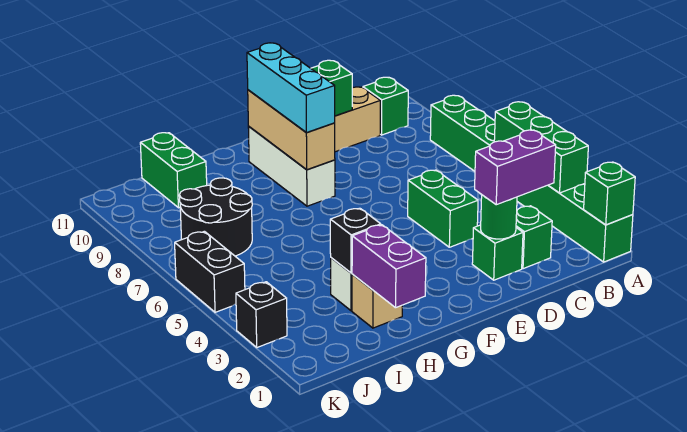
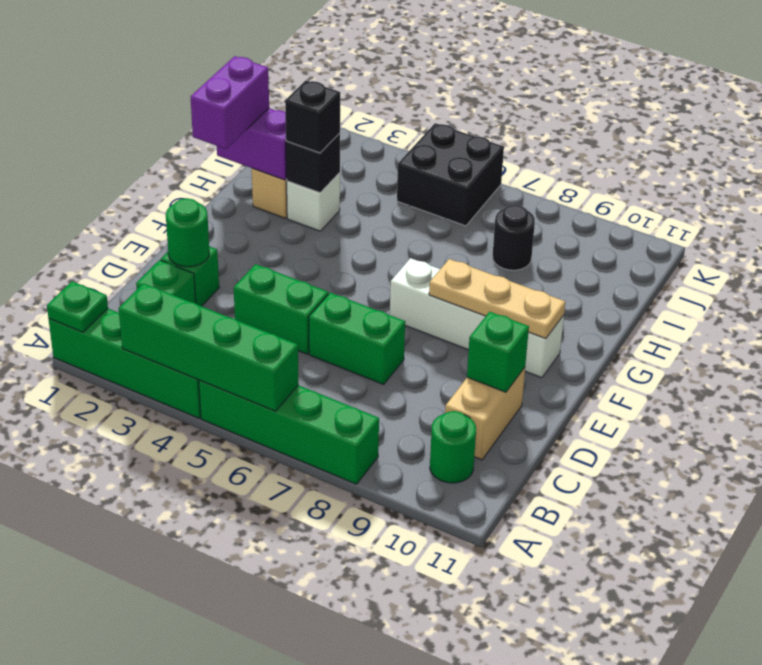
green brick A1 level 2 -> green plate A1 level 2
green brick A3:A5 level 2 -> green brick A3:A6 level 2
green brick B10 level 1 -> green round brick B10 level 1
purple brick C2:D2 level 3 -> purple brick G1:H1 level 3
white brick F8:F10 level 1 -> white brick F7:F10 level 1
tan brick F8:F10 level 2 -> tan plate F8:F10 level 2
cyan brick F8:F10 level 3 -> none
black round brick I7:J8 level 1 -> black round brick I8 level 1
green brick I10:I11 level 1 -> green brick D6:D7 level 1
black brick K3 level 1 -> black brick H3 level 3
black brick K5:K6 level 1 -> black brick J5:K6 level 1

